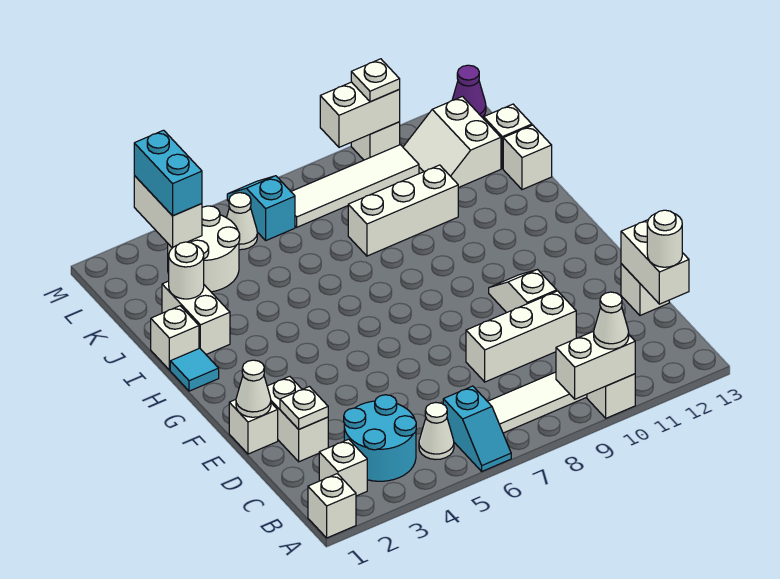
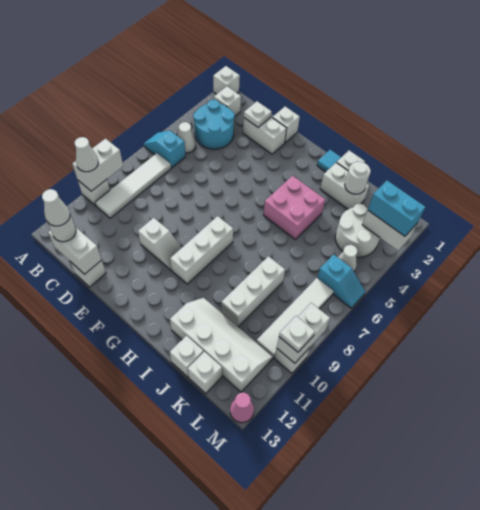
white brick D8:D10 level 1 -> white brick G8:G10 level 1
white cone E1 level 2 -> white cone C13 level 4
none -> pink brick H4:I5 level 1
white slope K11:L12 level 1 top 12 -> white slope I11:L12 level 1 top 12
purple cone M13 level 1 -> pink cone M13 level 1

